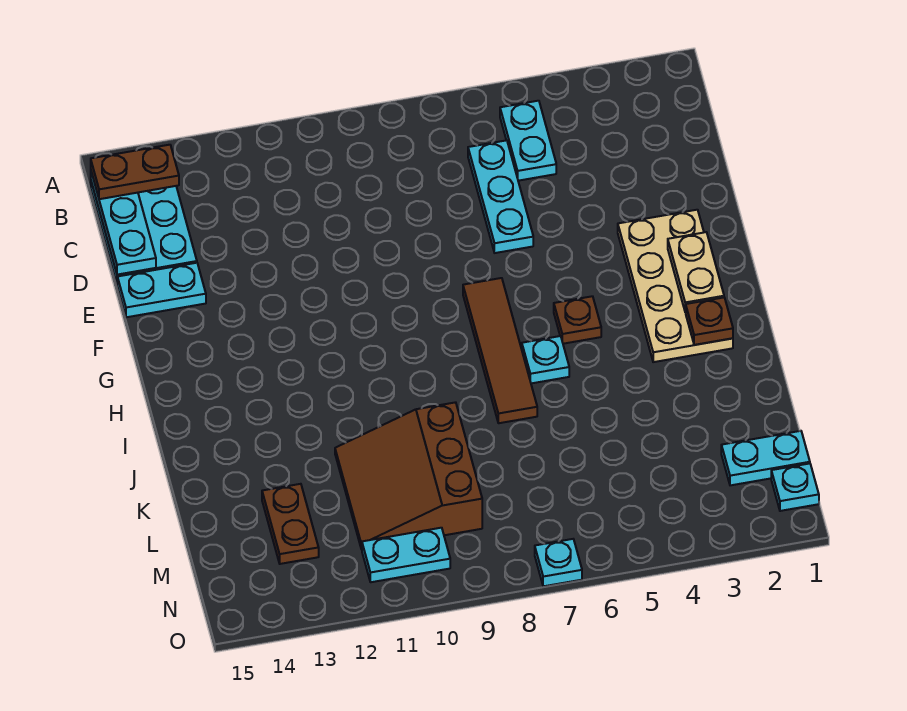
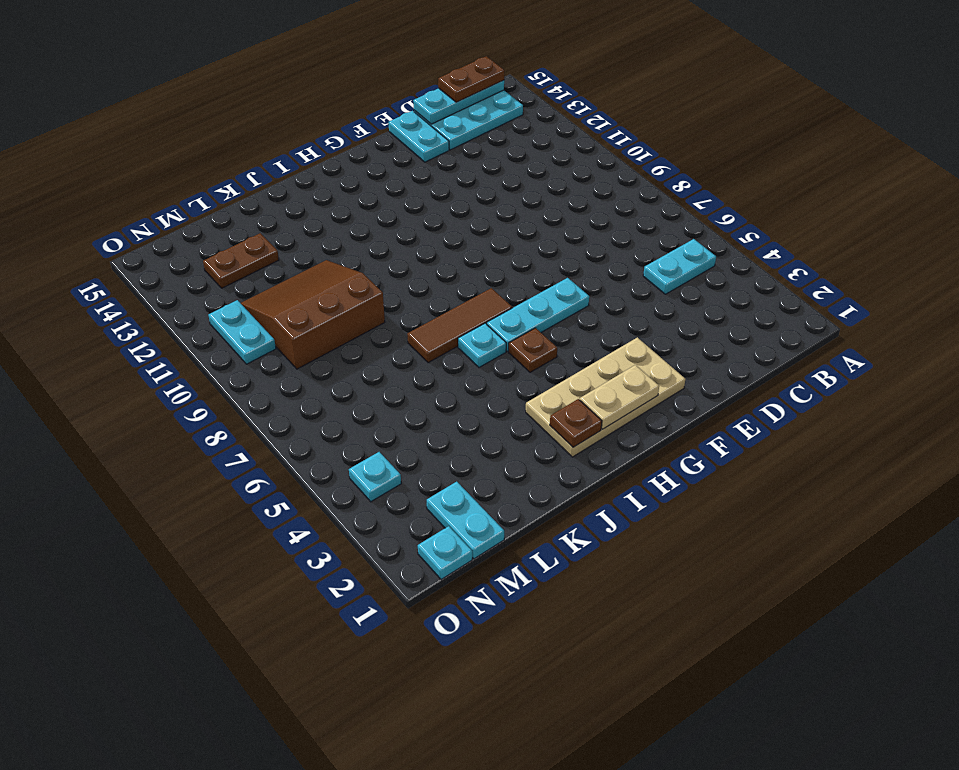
brown plate B14:B15 level 3 -> brown plate B15:C15 level 3
cyan plate C6:E6 level 1 -> cyan plate F6:H6 level 1
brown tile G7:J7 level 1 -> brown tile H7:J7 level 1
cyan plate O7 level 1 -> cyan plate N4 level 1

